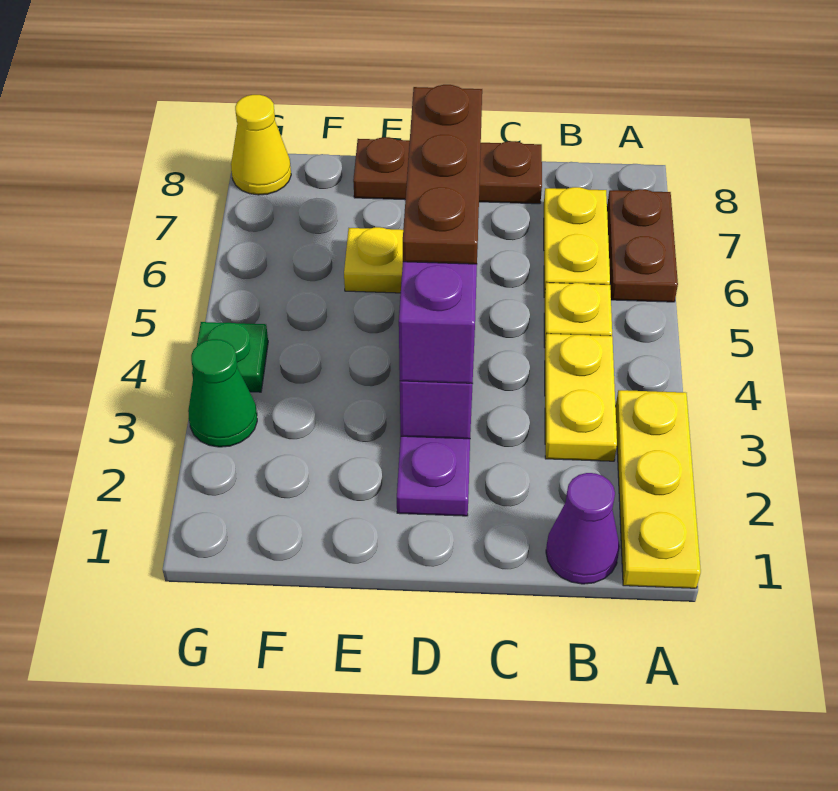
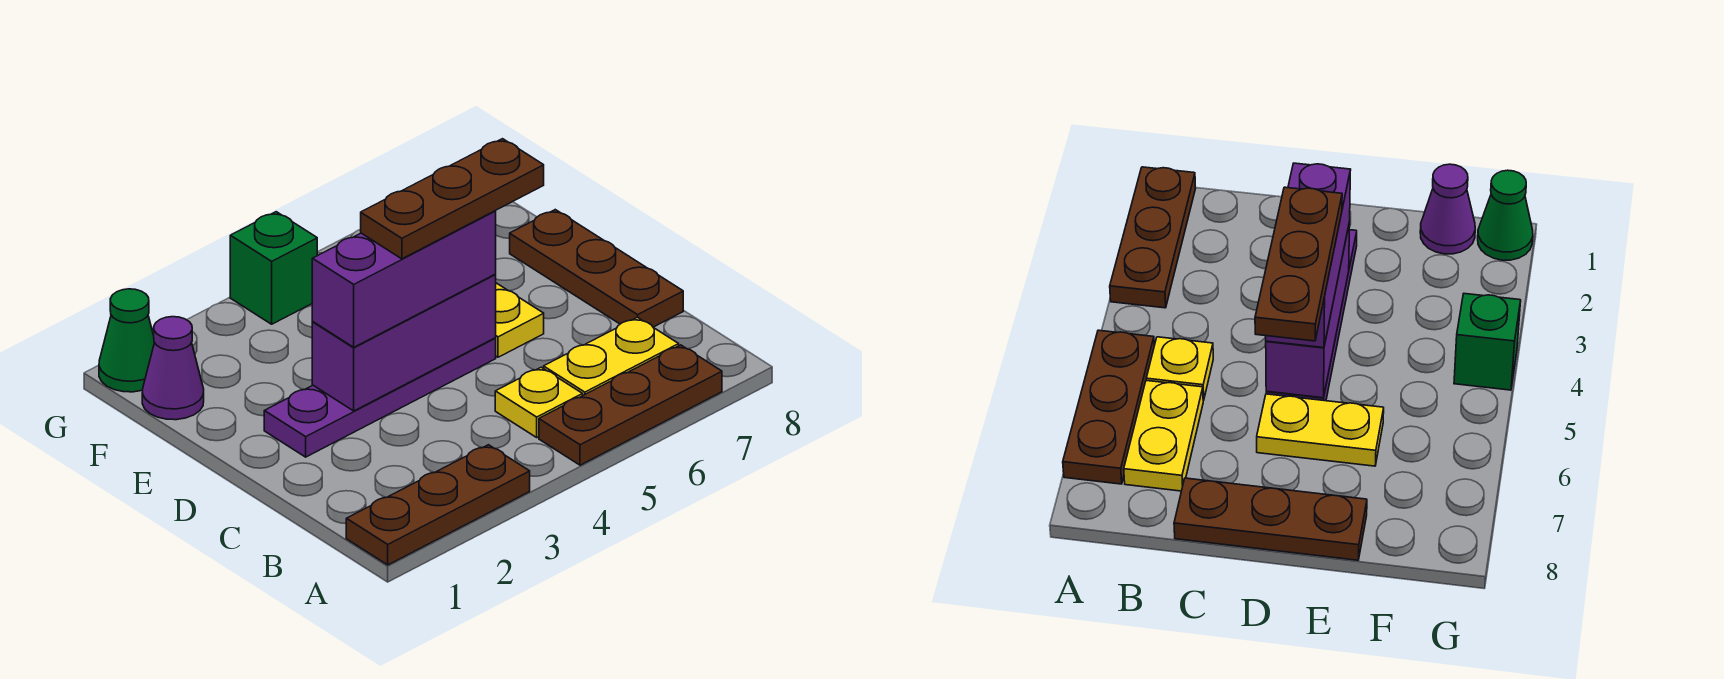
yellow plate A1:A3 level 1 -> brown plate A1:A3 level 1
brown plate A6:A7 level 1 -> brown plate A5:A7 level 1
purple cone B1 level 1 -> purple cone F1 level 1
yellow plate B3:B4 level 1 -> none
green cone G3 level 1 -> green cone G1 level 1
green plate G4 level 1 -> green brick G4 level 1
yellow cone G8 level 1 -> none

